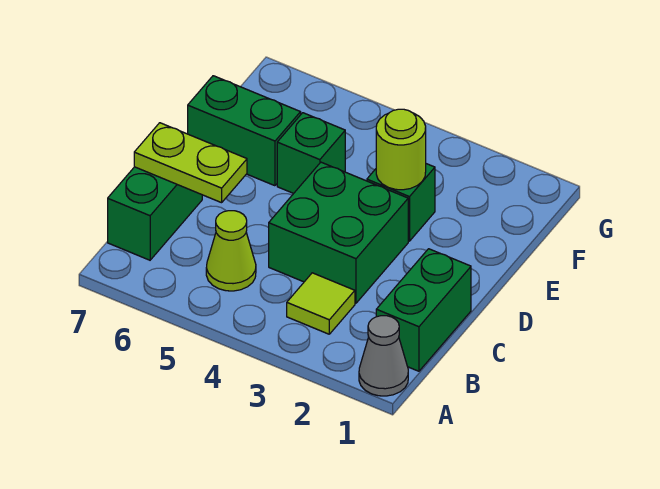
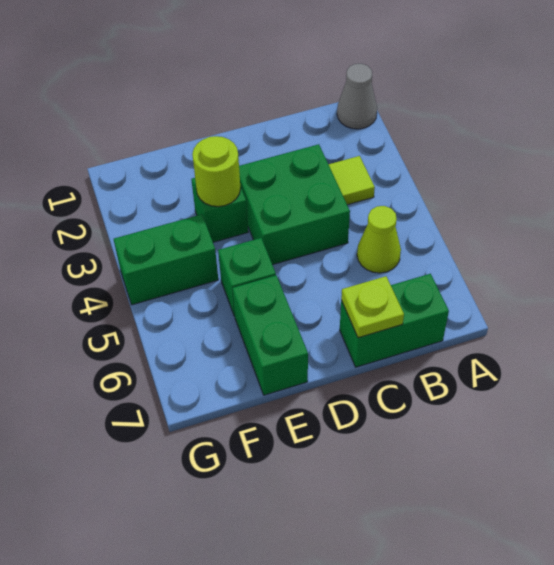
green brick B1:C1 level 1 -> green brick F4:G4 level 1
lime plate C6:C7 level 2 -> lime plate C7 level 2

